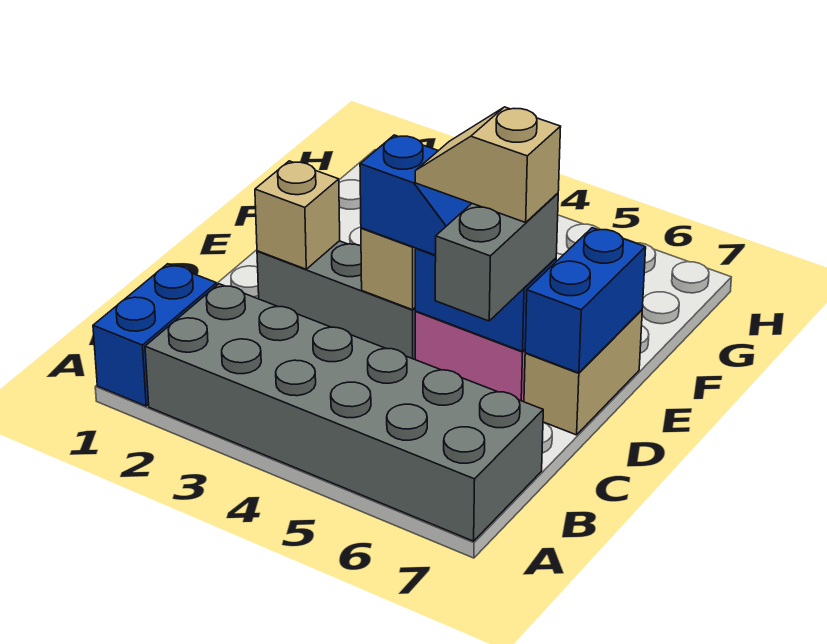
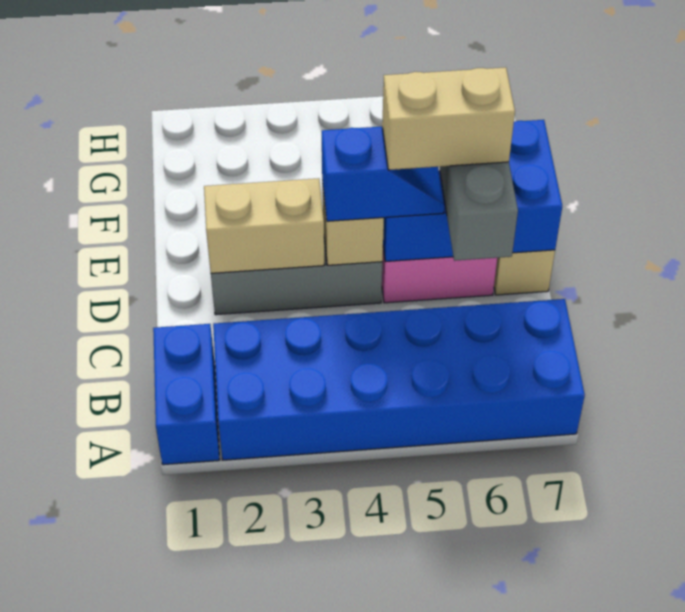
grey brick A2:B7 level 1 -> blue brick A2:B7 level 1
tan brick D2 level 2 -> tan brick D2:D3 level 2
tan slope D5:D6 level 4 top 6 -> tan brick D5:D6 level 4

